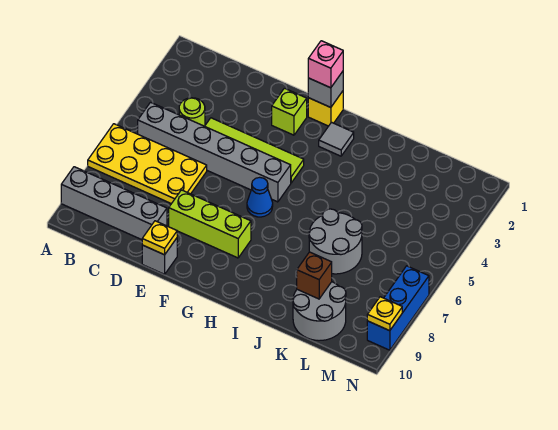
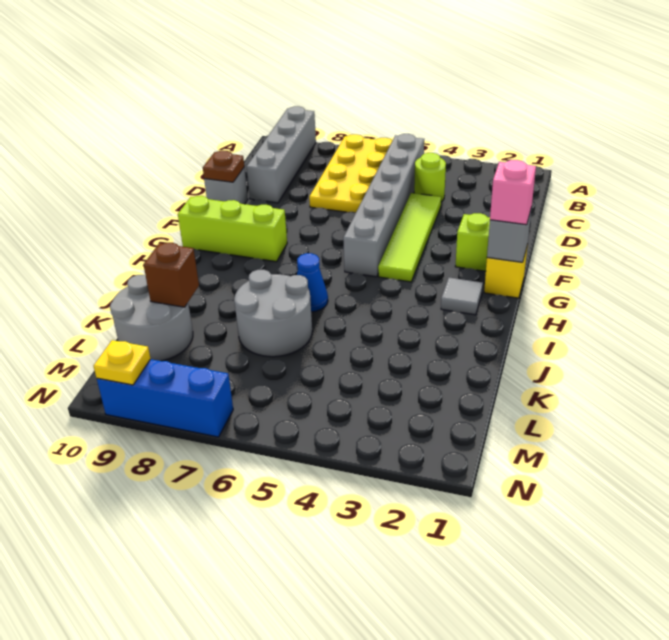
lime brick E8:G8 level 1 -> lime brick G8:G10 level 1
yellow plate E10 level 2 -> brown plate E10 level 2
blue cone G6 level 1 -> blue cone I6 level 1

